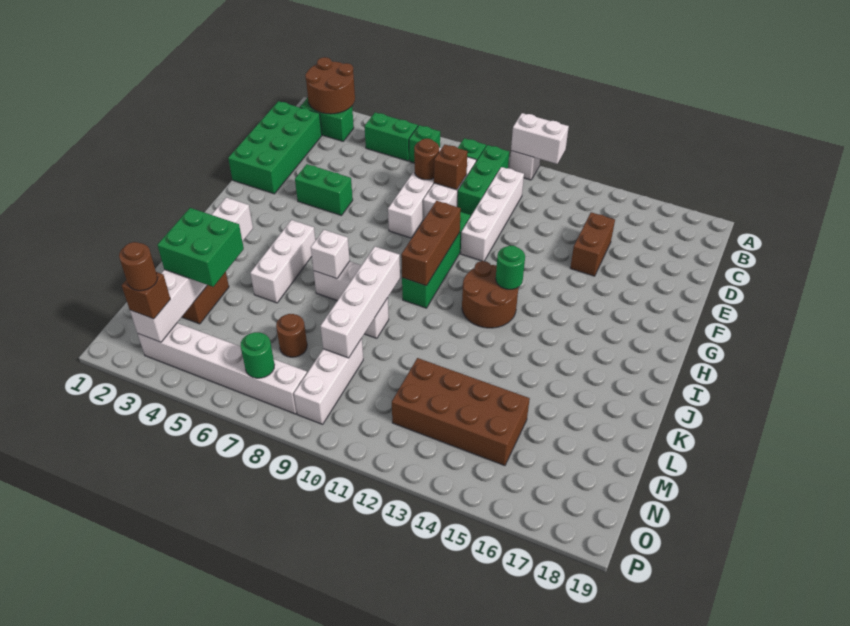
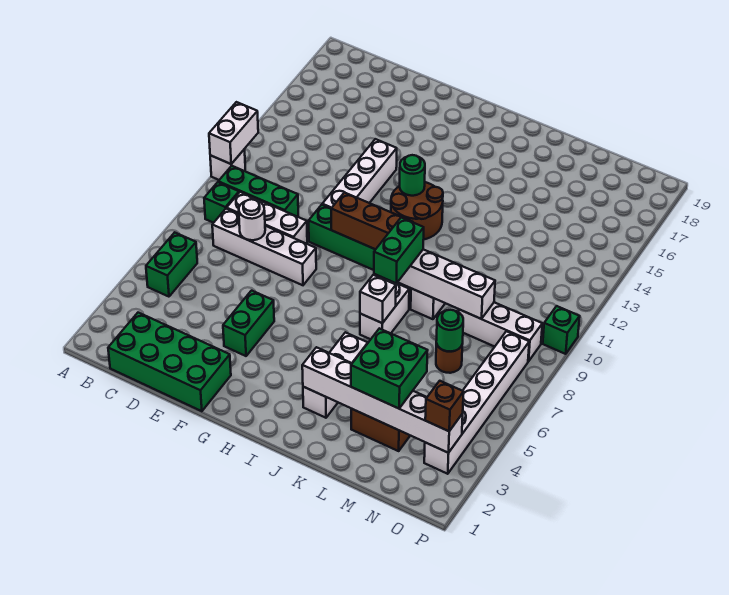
brown round brick A2:B3 level 2 -> none
green brick B2:B3 level 1 -> green brick J8:J9 level 3
green brick B7 level 1 -> green brick P10 level 1
white brick C11:F11 level 1 -> white brick F11:F14 level 1
brown round brick D8 level 2 -> white round brick D8 level 2
brown brick D9 level 2 -> none
brown brick D15:E15 level 1 -> none
white brick I5:K5 level 1 -> white brick J3:J5 level 1
brown brick M12:N15 level 1 -> none
brown round brick O3 level 4 -> none
green round brick O7 level 2 -> green round brick M7 level 2

